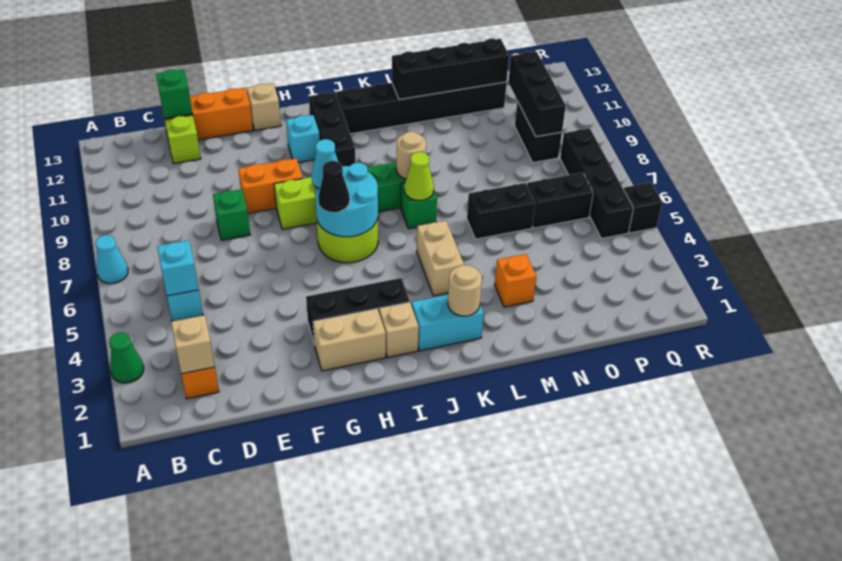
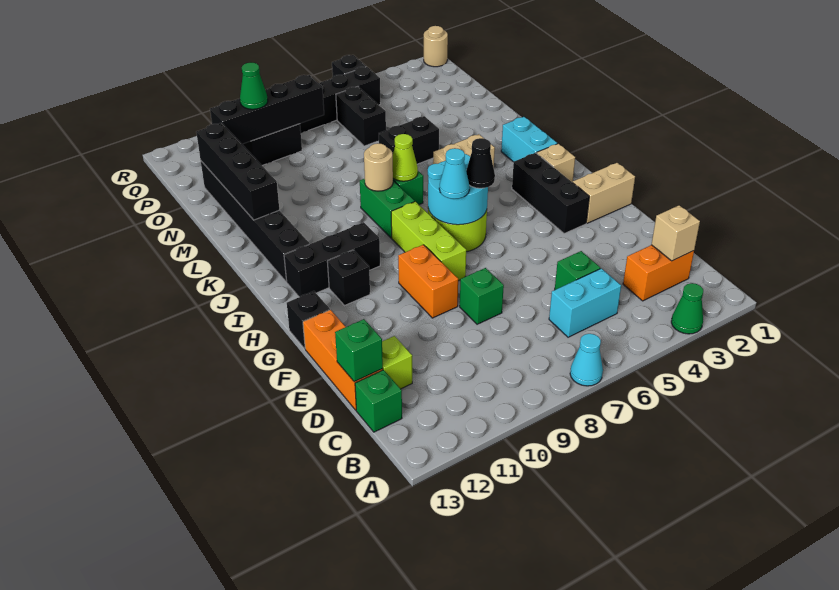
cyan brick C5 level 2 -> none
none -> green brick C13 level 1
none -> green brick D5 level 1
tan brick G2:H2 level 1 -> tan brick G1:G2 level 1
tan brick G13 level 1 -> black brick G13 level 1
cyan brick H11 level 1 -> black brick H11 level 1
tan round brick K2 level 2 -> tan round brick R1 level 1
orange brick M3 level 1 -> none
black brick M6:N6 level 1 -> black brick M5:M6 level 1
black brick P9:P11 level 2 -> black brick P8:P11 level 2
none -> green cone P10 level 3

